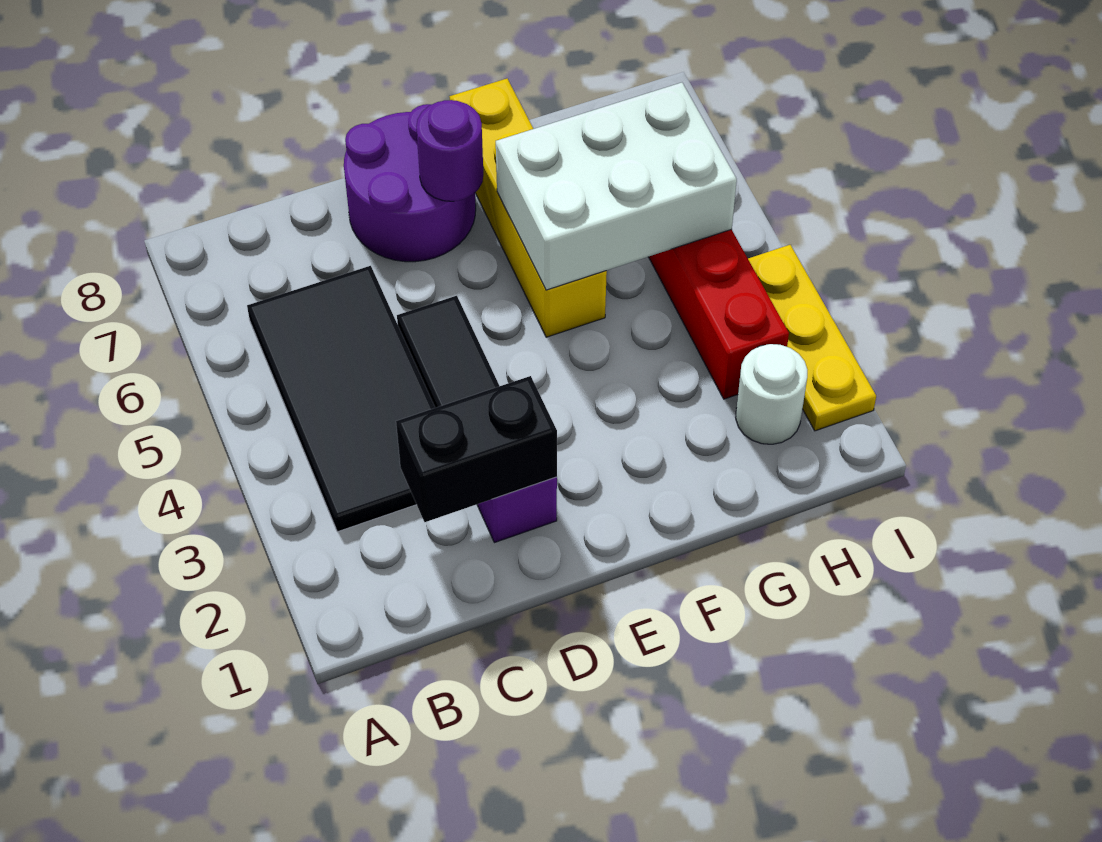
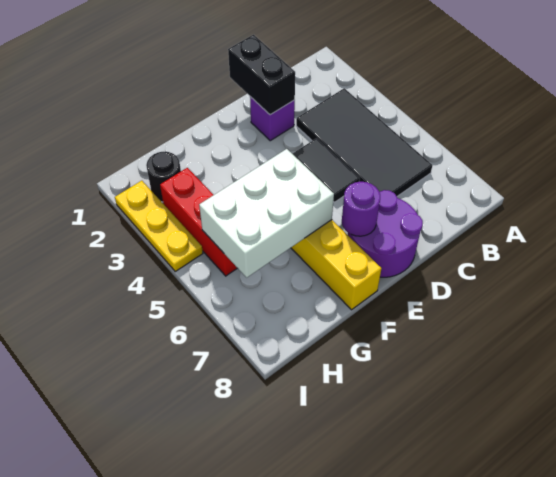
black brick C2:D2 level 2 -> black brick D1:D2 level 2
white round brick H2 level 1 -> black round brick H2 level 1

